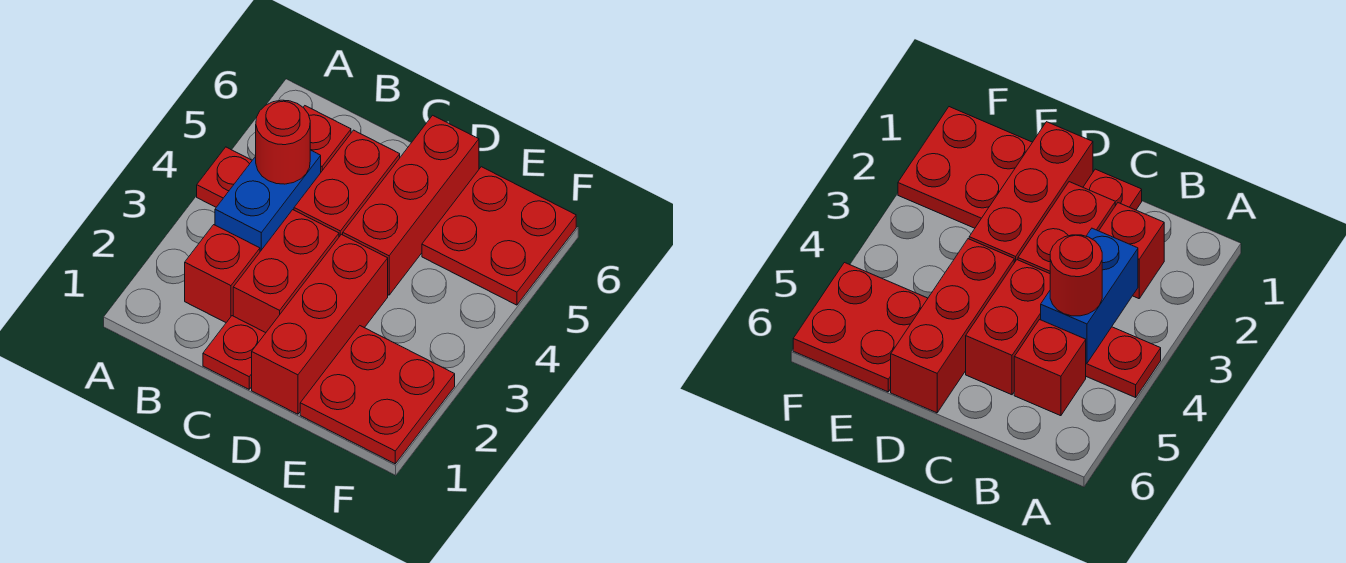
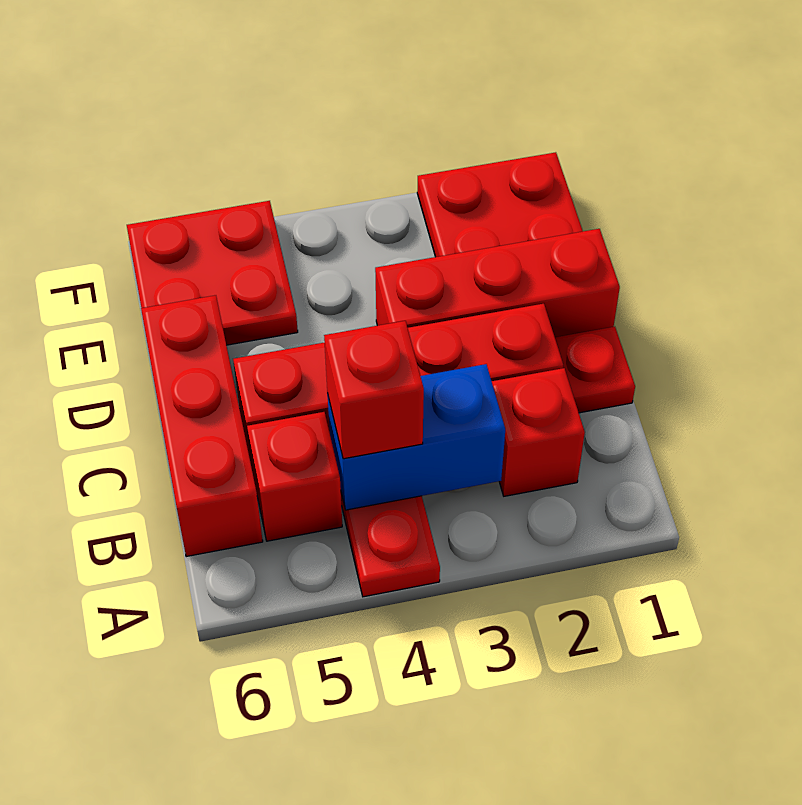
red round brick B4 level 3 -> red brick B4 level 3
red brick D4:D6 level 1 -> red brick B6:D6 level 1

